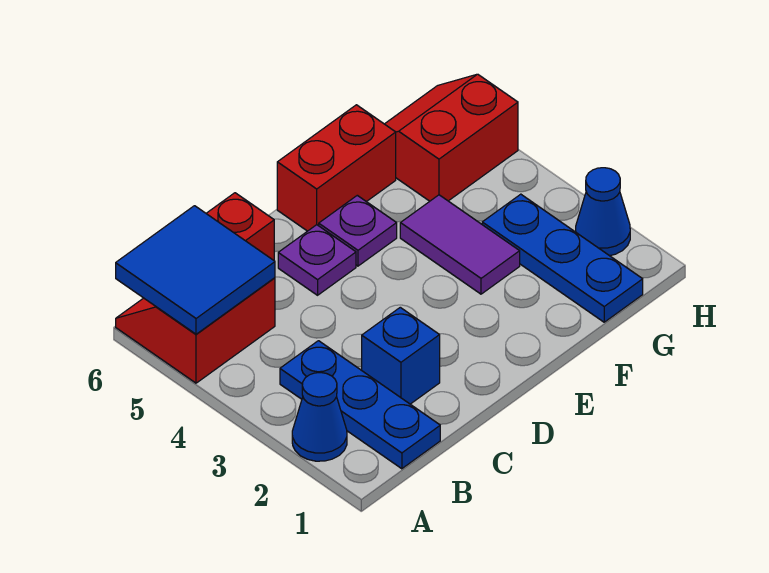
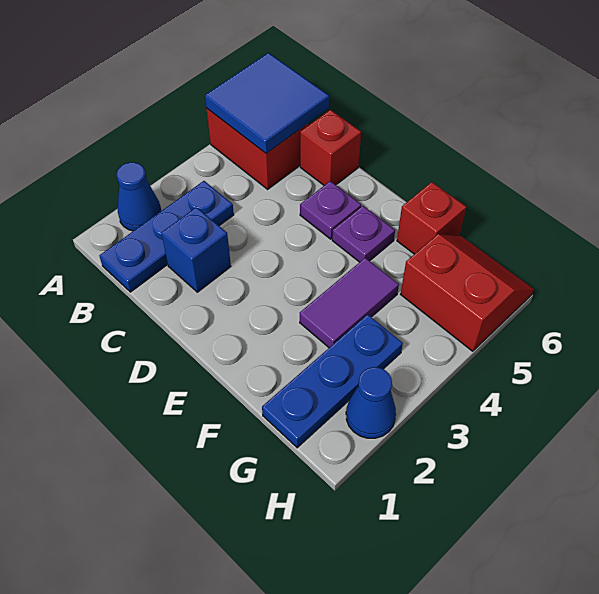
red brick E6:F6 level 1 -> red brick F6 level 1

